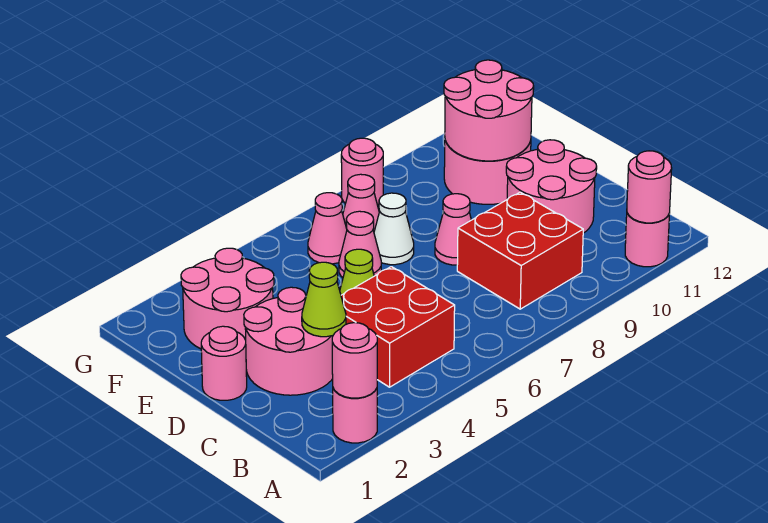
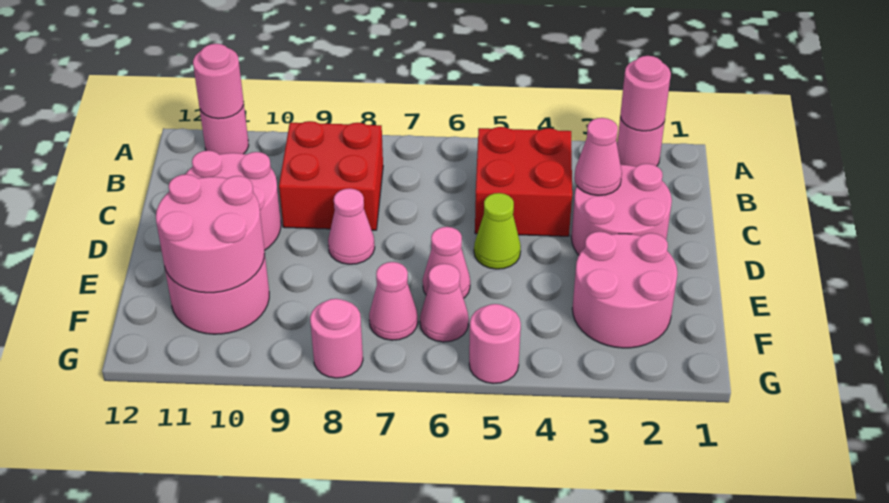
lime cone C3 level 2 -> pink cone C3 level 2
pink round brick D1 level 1 -> pink round brick G5 level 1
white cone E7 level 1 -> none

